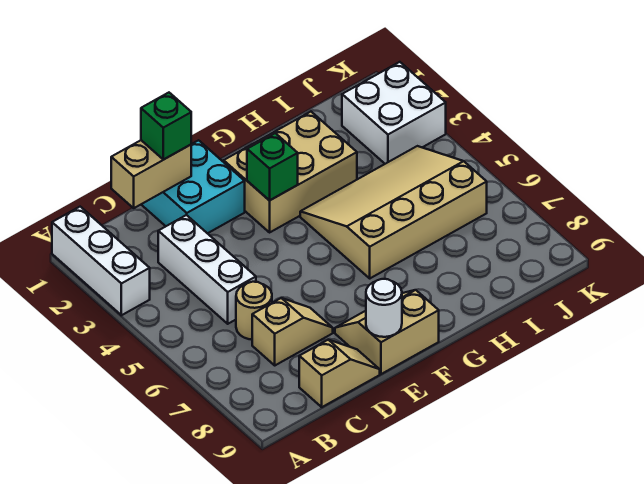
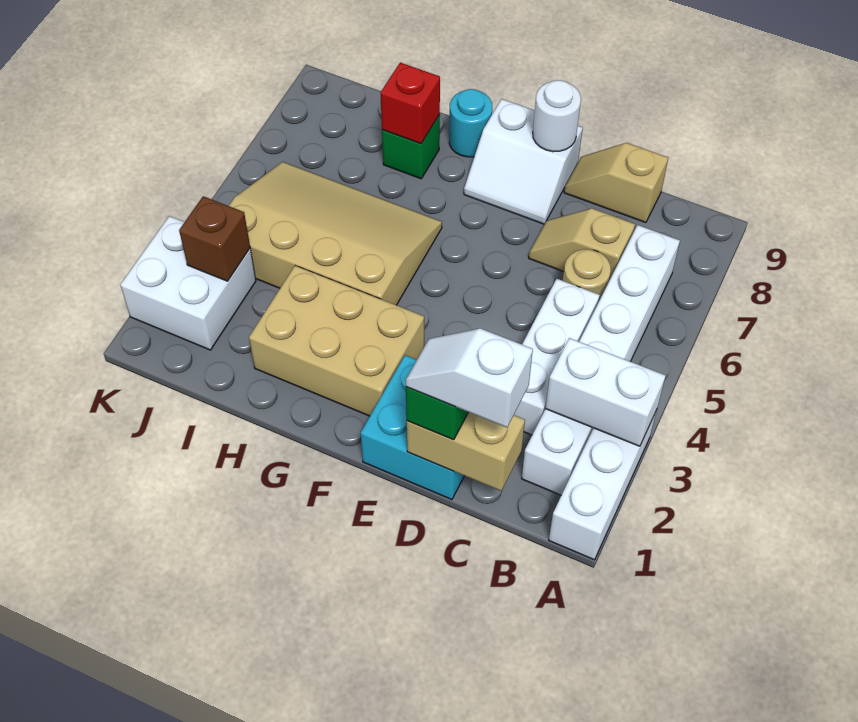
none -> white brick A3:B3 level 2
none -> white brick B2:B7 level 1
none -> white slope C1:D1 level 4 top C
tan slope E8:F9 level 1 top 9 -> white slope E8:F9 level 1 top 9
green brick F3 level 2 -> green brick H8 level 1
tan slope G4:J6 level 1 top 6 -> tan slope G4:J6 level 1 top 4
none -> cyan round brick G9 level 1
none -> red brick H8 level 2
none -> brown brick J3 level 2

